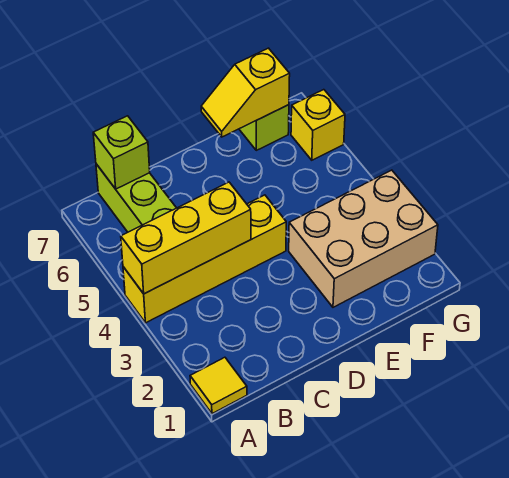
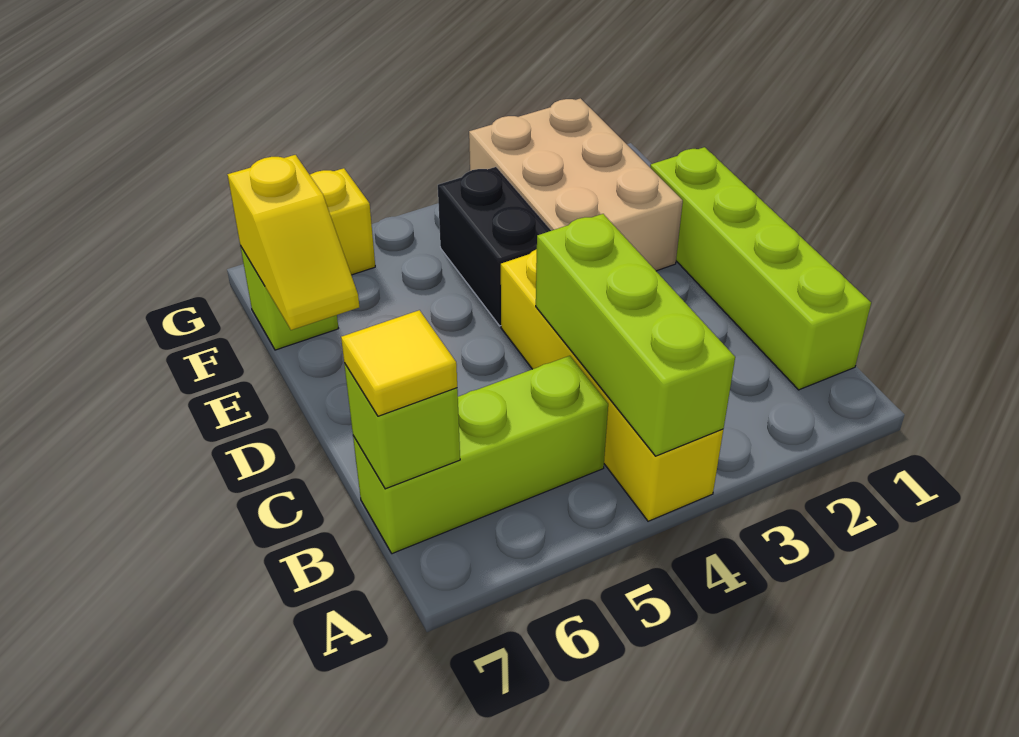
yellow tile A1 level 1 -> yellow tile B7 level 3
yellow brick A4:C4 level 2 -> lime brick A4:C4 level 2
none -> lime brick B1:E1 level 1
none -> black brick E4:F4 level 1

